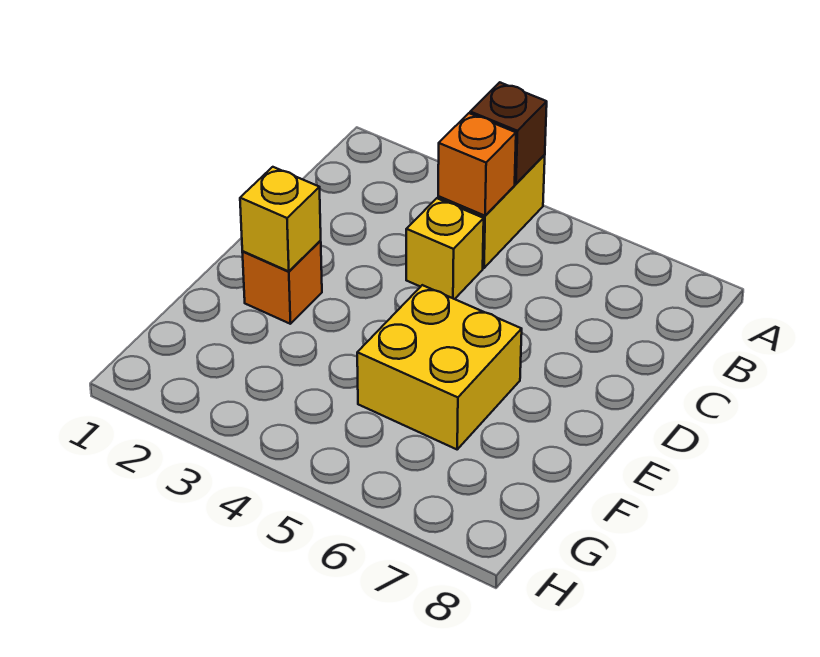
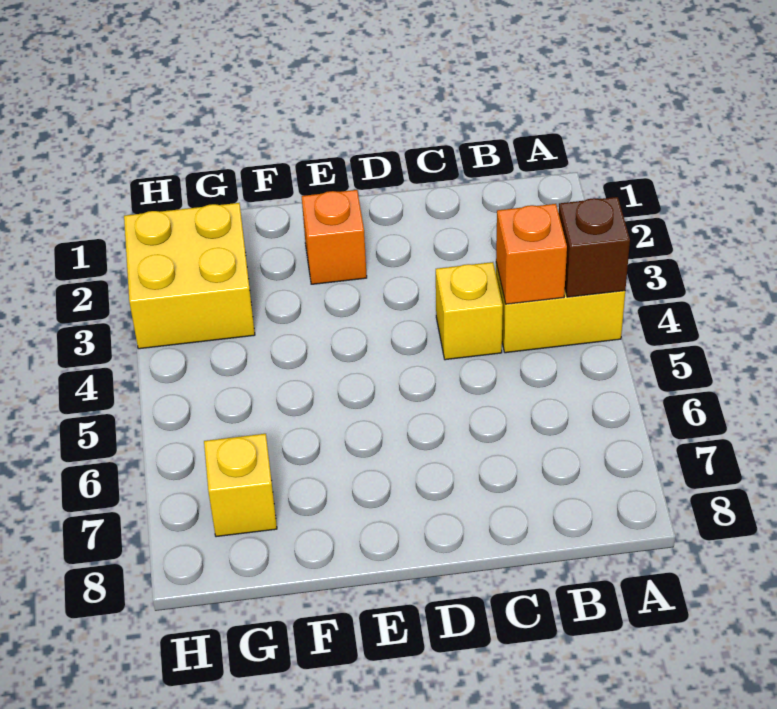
yellow brick E2 level 2 -> yellow brick G7 level 1
yellow brick E5:F6 level 1 -> yellow brick G2:H3 level 1

